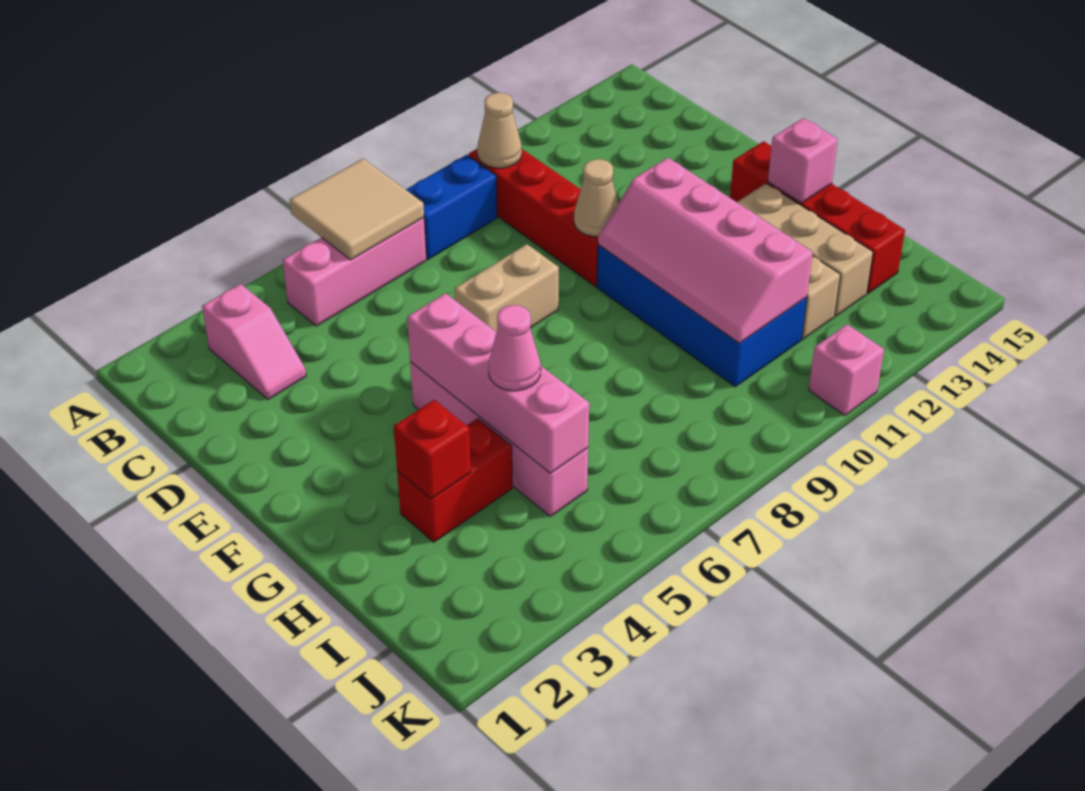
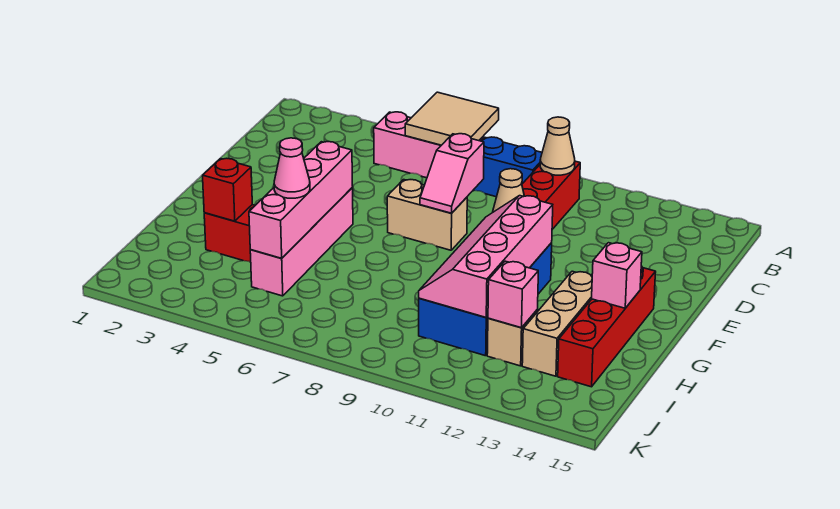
pink slope B3:C3 level 1 top B -> pink slope D8:E8 level 2 top D
pink brick K11 level 1 -> pink brick I12 level 2

